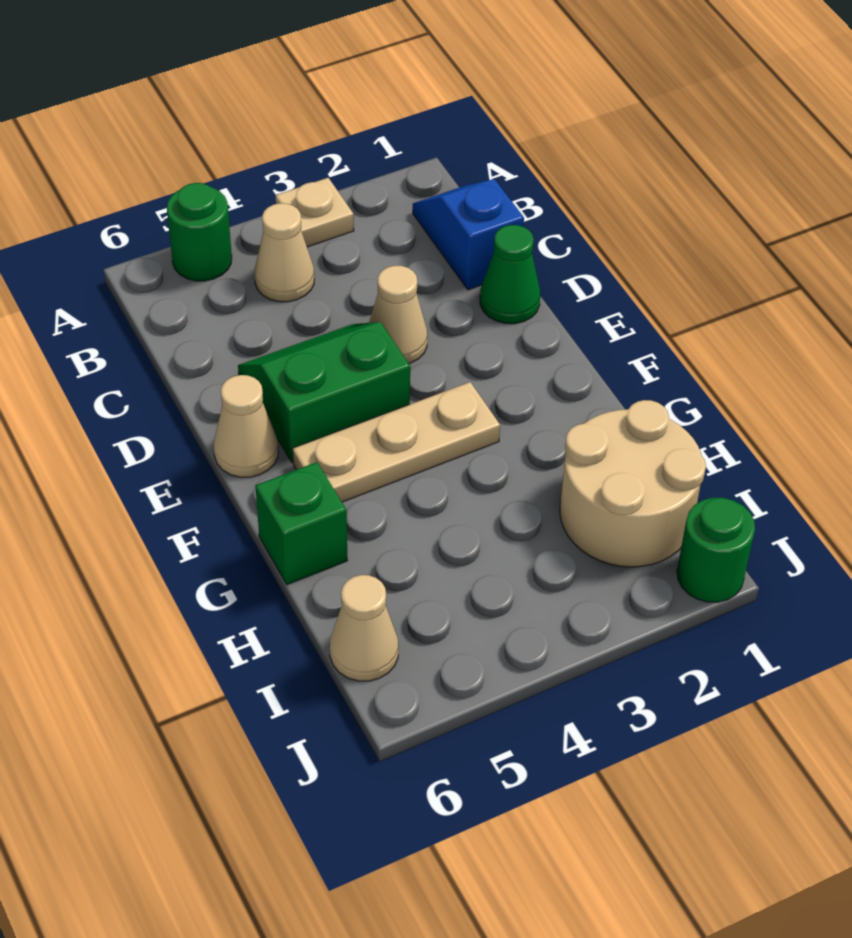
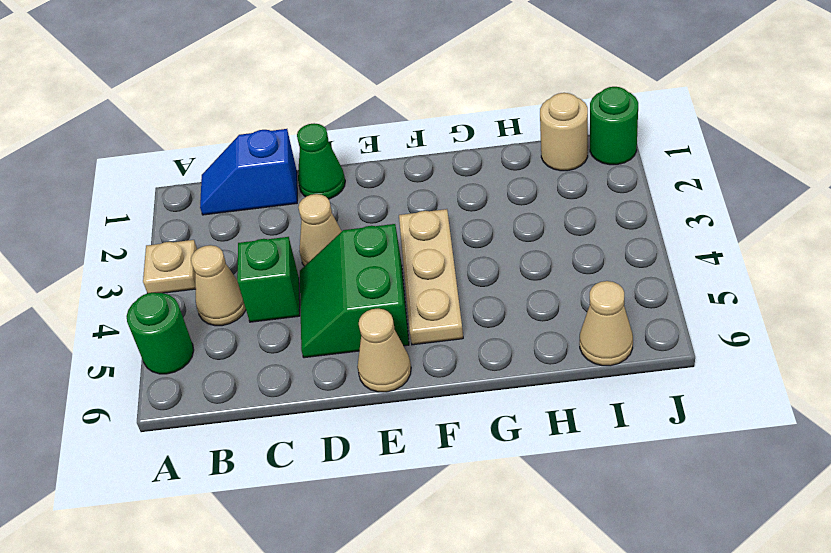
green brick G6 level 1 -> green brick C4 level 1
tan round brick H1:I2 level 1 -> tan round brick I1 level 1

